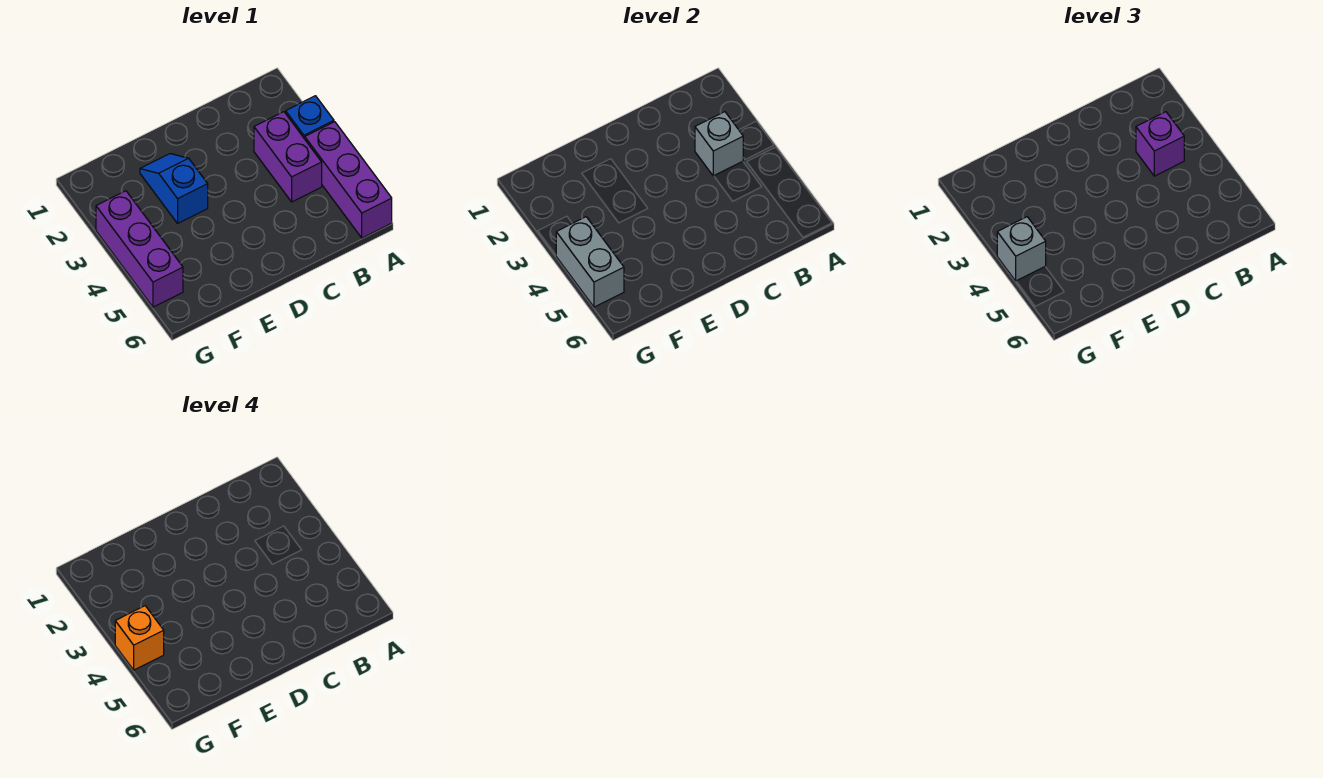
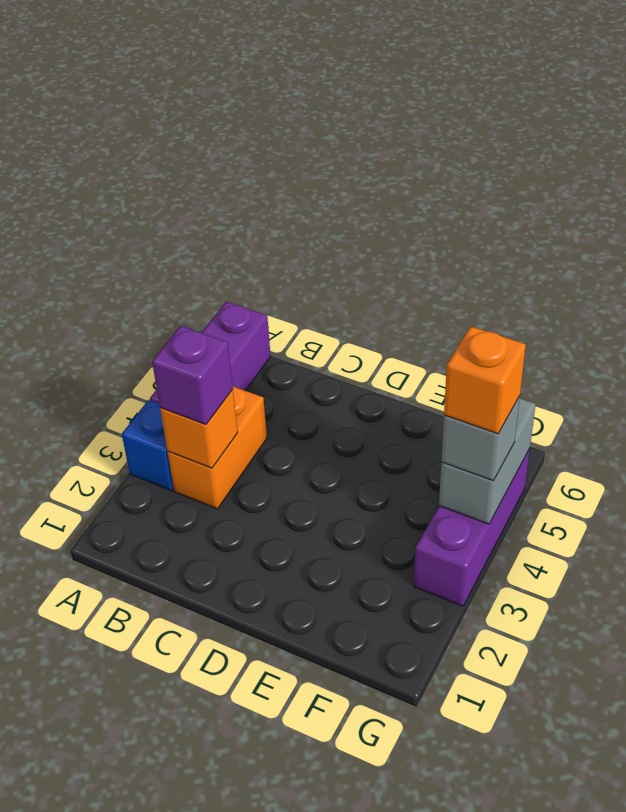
purple brick B3:B4 level 1 -> orange brick B3:B4 level 1
grey brick B3 level 2 -> orange brick B3 level 2
blue slope E2:E3 level 1 top 3 -> none

